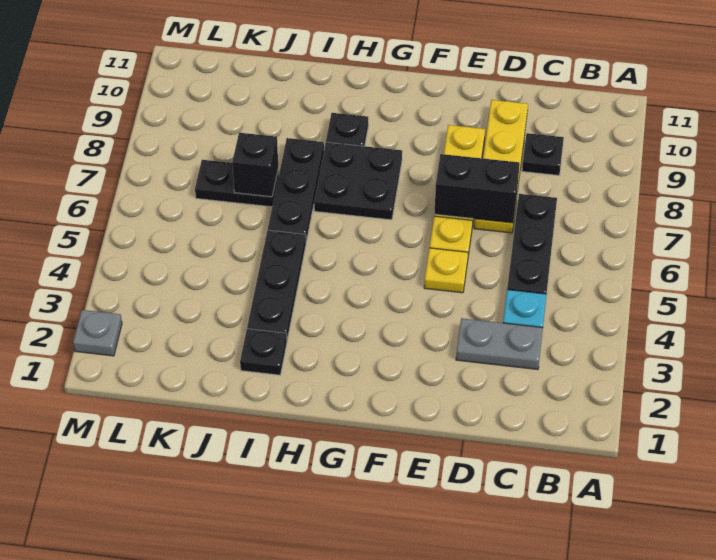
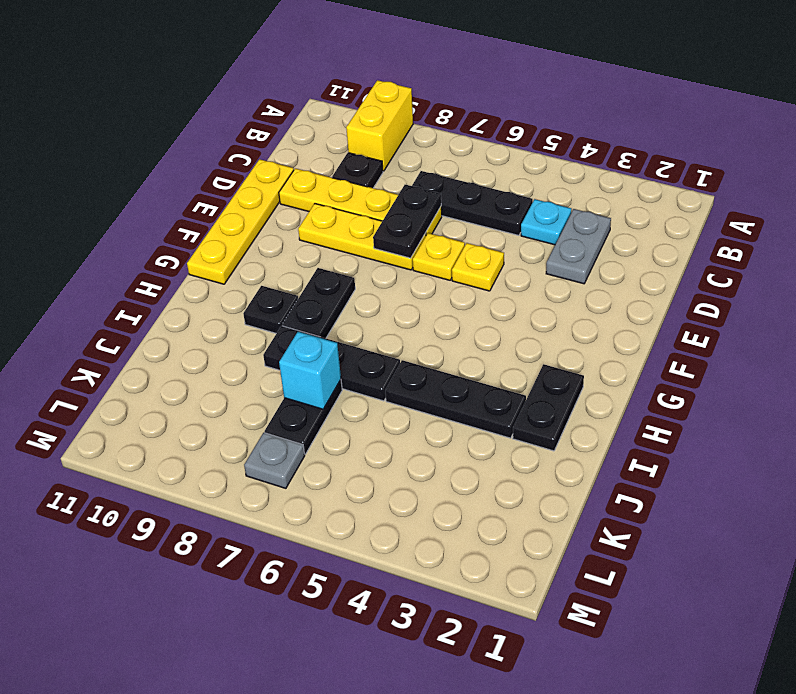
none -> yellow brick A9:B9 level 1
black brick D7:E7 level 2 -> black plate D7:E7 level 2
none -> yellow plate D11:G11 level 1
black plate G7:H8 level 1 -> black plate G8:H8 level 1
black plate I2 level 1 -> black plate H2:I2 level 1
black brick J7 level 2 -> cyan brick J7 level 2
grey plate M2 level 1 -> grey plate L7 level 1

